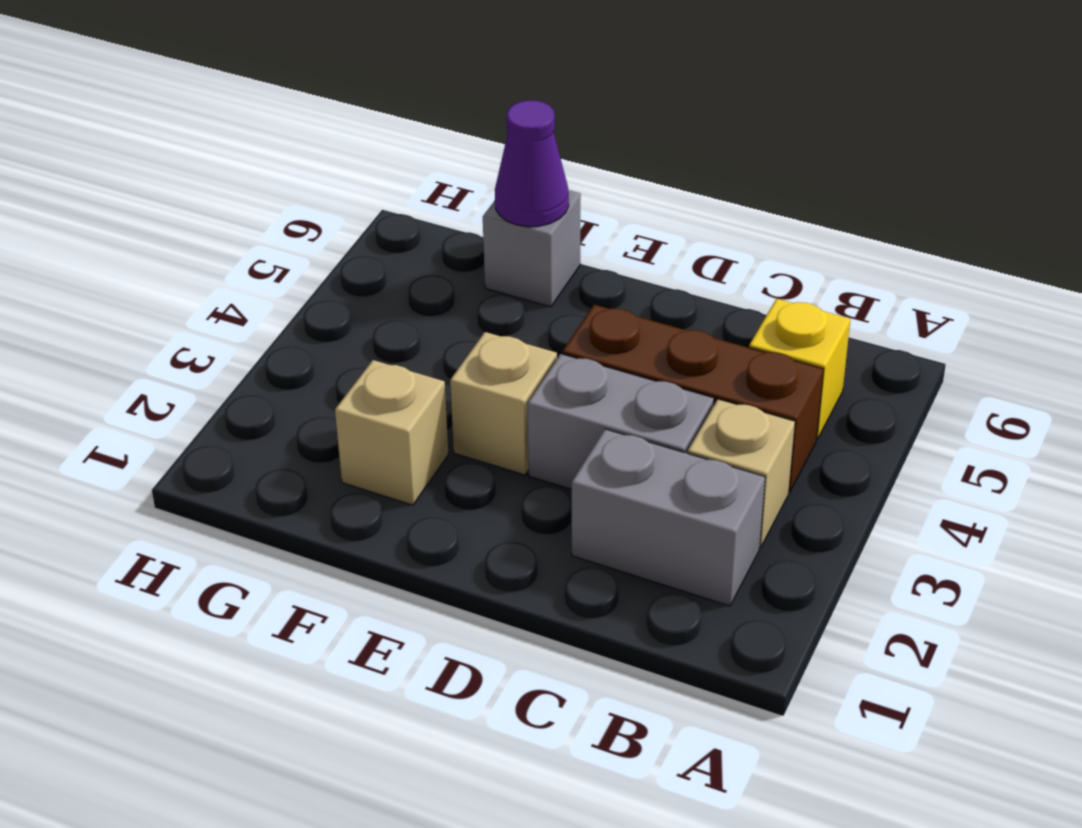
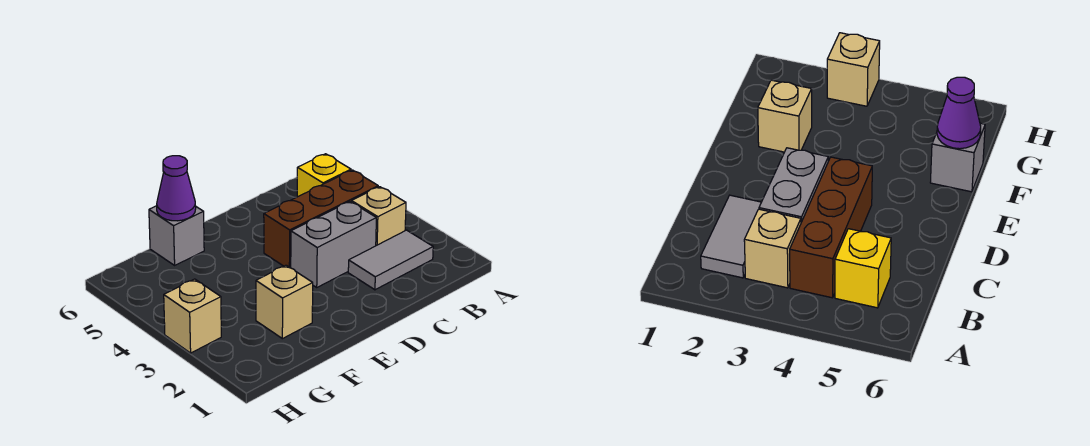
grey brick B2:C2 level 1 -> grey tile B2:C2 level 1
tan brick E3 level 1 -> tan brick H3 level 1

